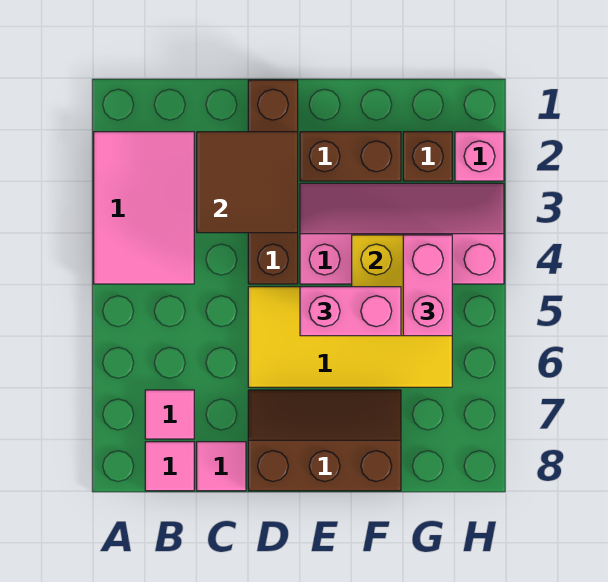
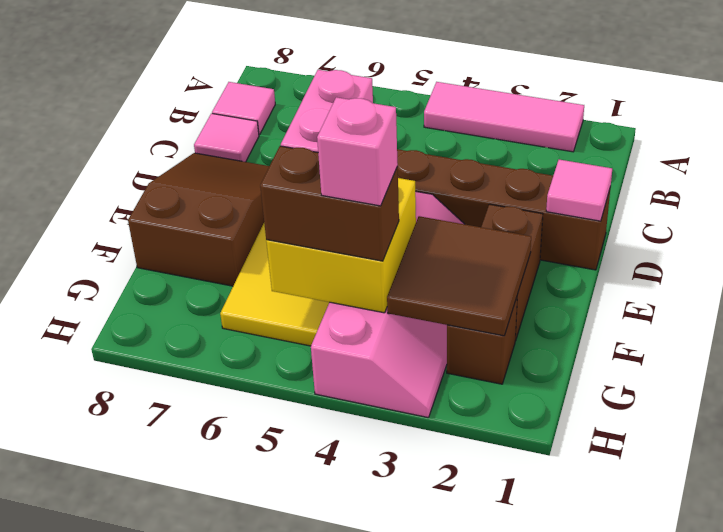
pink tile A2:B4 level 1 -> pink tile A2:A4 level 1
pink tile B7 level 1 -> pink tile D1 level 2
brown tile C2:D3 level 2 -> brown tile F2:G3 level 2
brown slope D7:F8 level 1 top 8 -> brown slope D7:F8 level 1 top F
pink brick G4:G5 level 3 -> brown brick G4:G5 level 3
pink brick H2 level 1 -> pink brick G4 level 4

